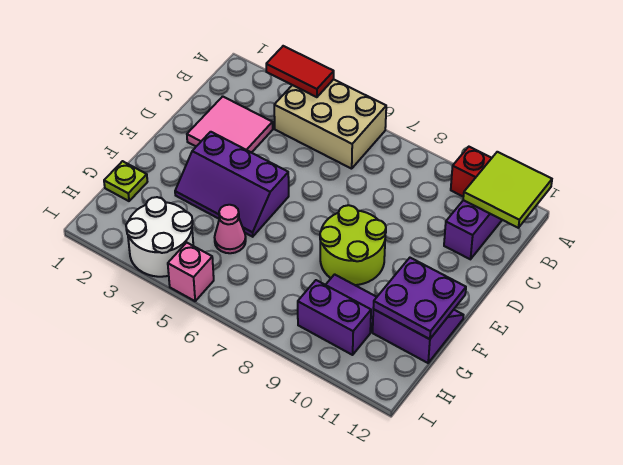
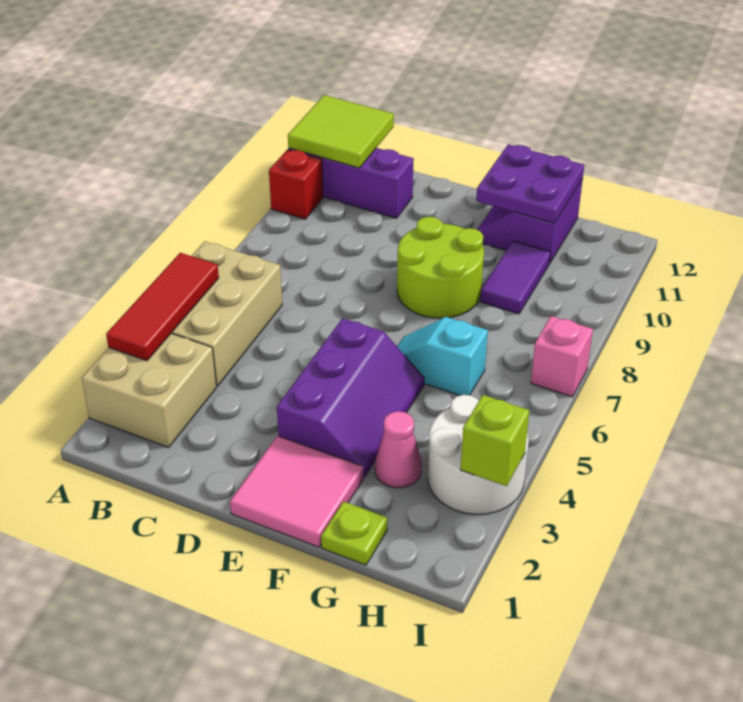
none -> tan brick A2:B3 level 1
red tile A3:A4 level 2 -> red tile A3:A5 level 2
pink tile C2:D3 level 1 -> pink tile E1:F2 level 1
none -> cyan slope F6:G6 level 1 top G
pink cone G5 level 1 -> pink cone G3 level 1
purple brick H9:H10 level 1 -> none
none -> lime brick I3 level 2
pink brick I5 level 1 -> pink brick I7 level 1

